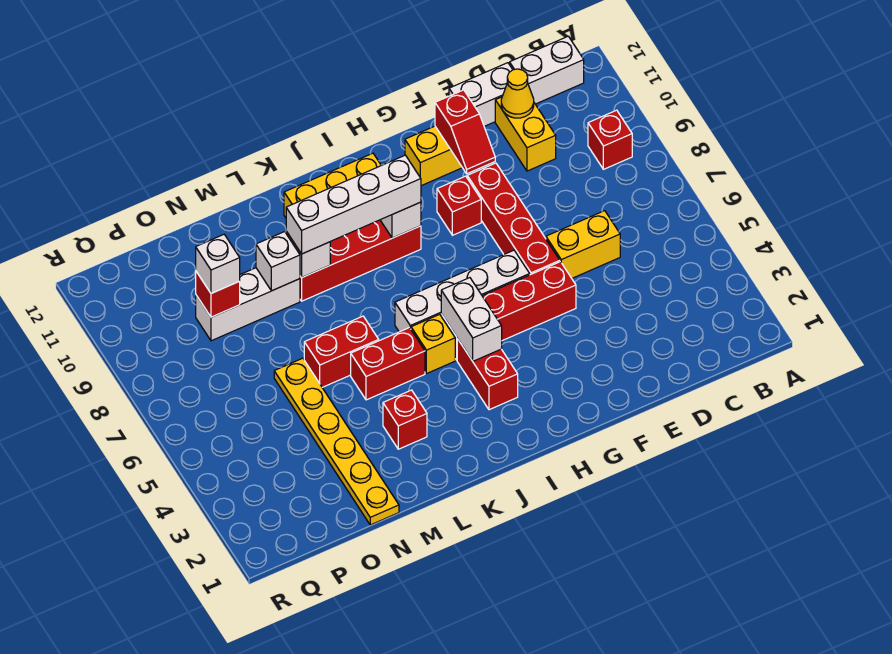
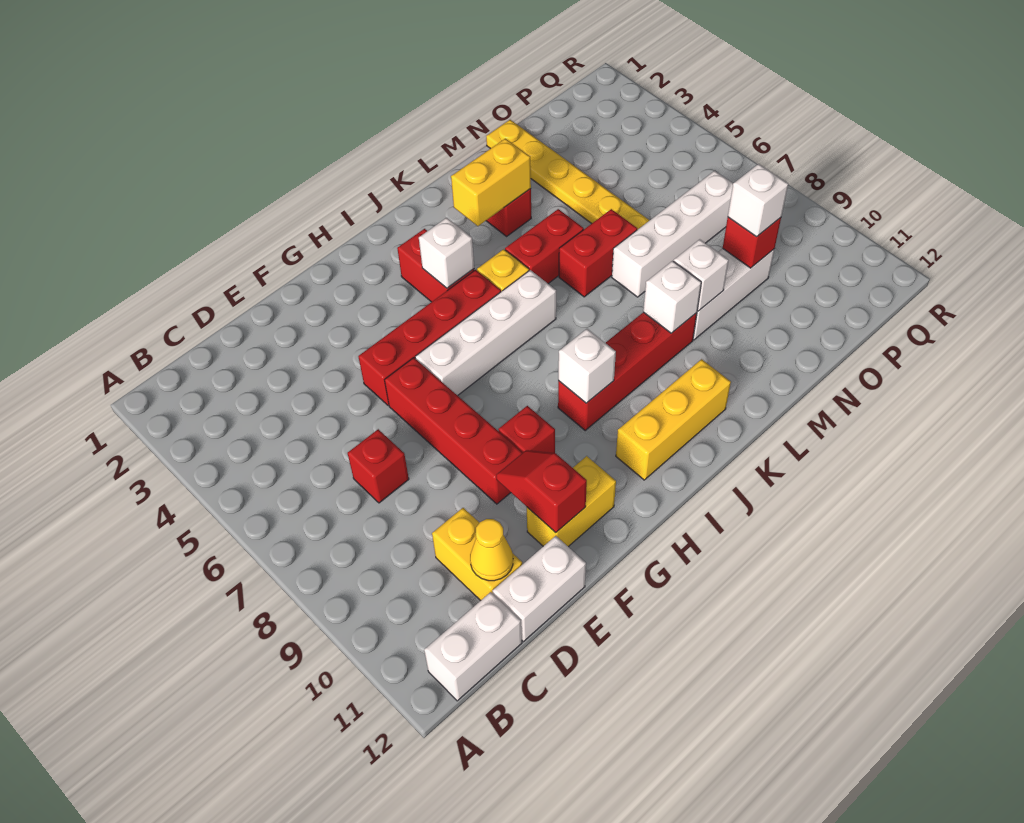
red brick B9 level 1 -> red brick D7 level 1
yellow brick D6:E6 level 1 -> yellow brick K3:L3 level 2
white brick I4:I5 level 2 -> white brick I4 level 2
white brick I9:L9 level 3 -> white brick M7:P7 level 1

